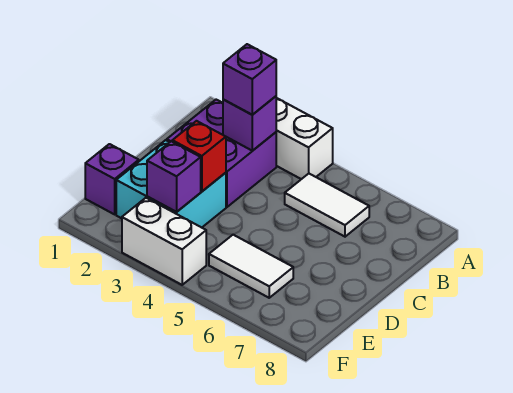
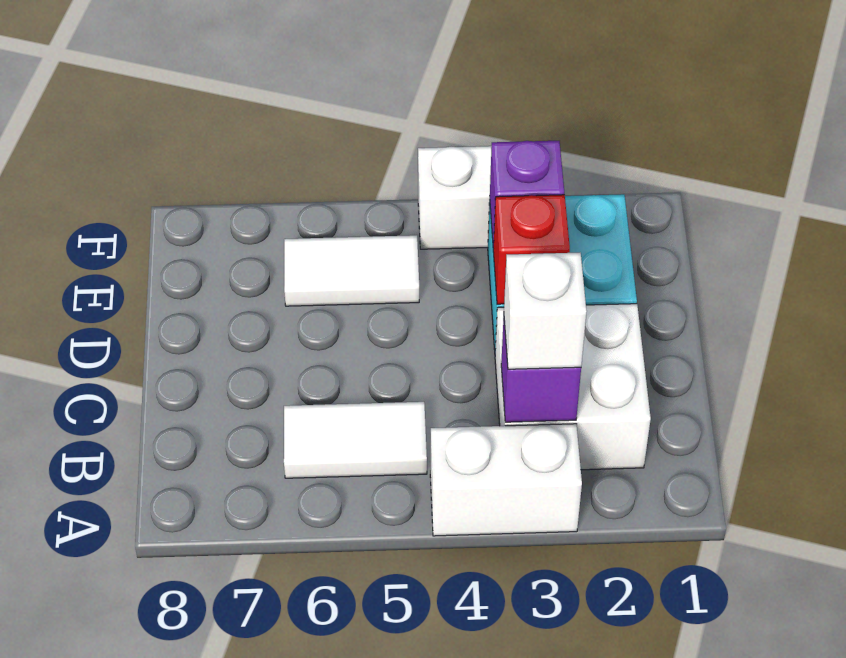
purple brick B2:C3 level 1 -> white brick B2:C3 level 1
purple brick B3 level 3 -> white brick B3 level 3
purple brick E1 level 1 -> none

